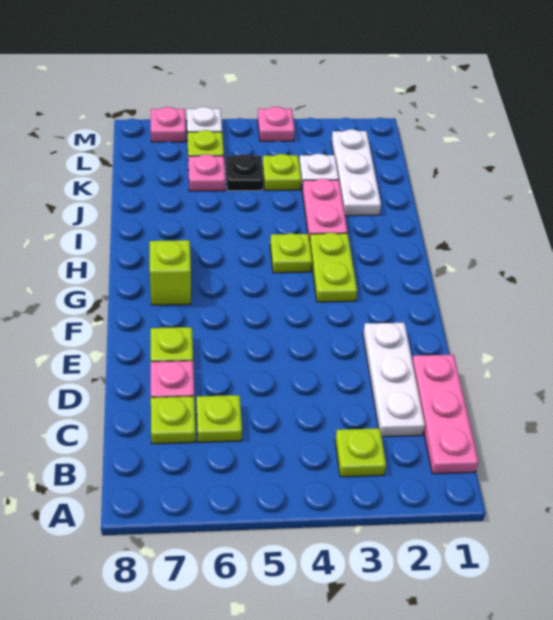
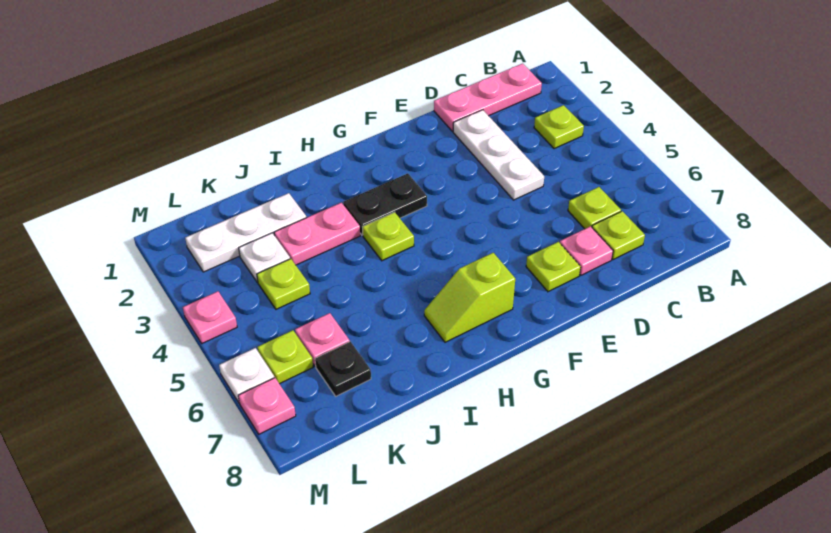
white plate C2:E2 level 1 -> white plate D2:D4 level 1
lime plate G3:H3 level 1 -> black plate G3:H3 level 1
black plate K5 level 1 -> black plate K7 level 1

